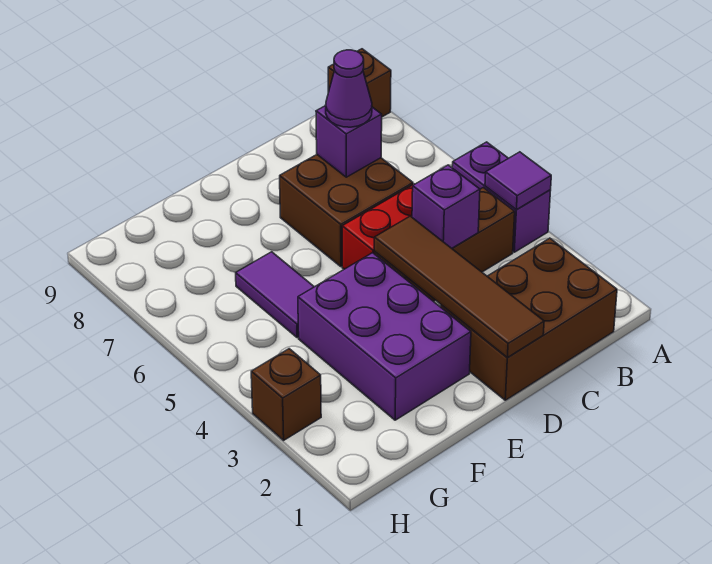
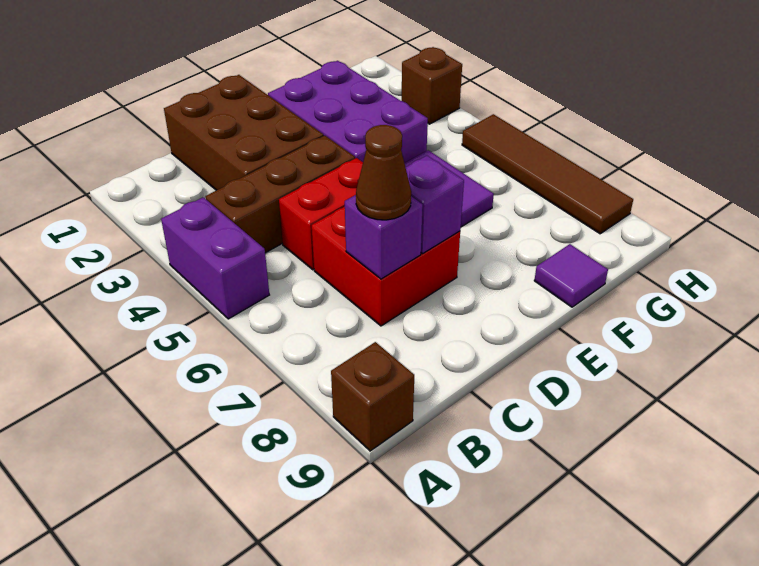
purple tile A4 level 2 -> purple tile F9 level 1
brown brick B1:D2 level 1 -> brown brick C1:D3 level 1
purple brick C4 level 2 -> purple brick D7 level 2
brown brick C6:D7 level 1 -> red brick C6:D7 level 1
purple cone C7 level 3 -> brown cone C7 level 3
brown tile D1:D4 level 2 -> brown tile H5:H8 level 1

